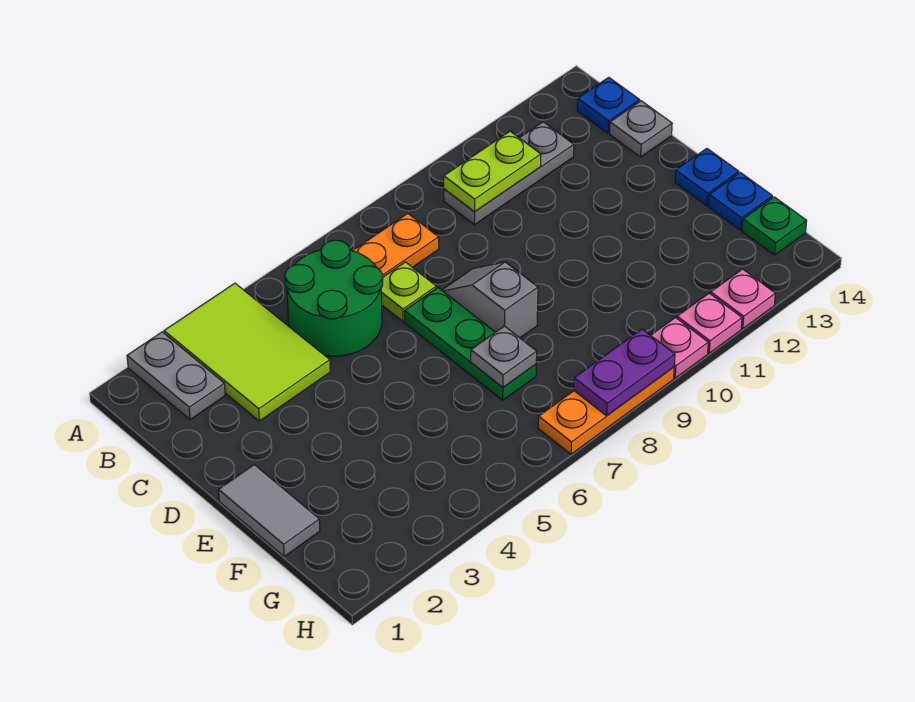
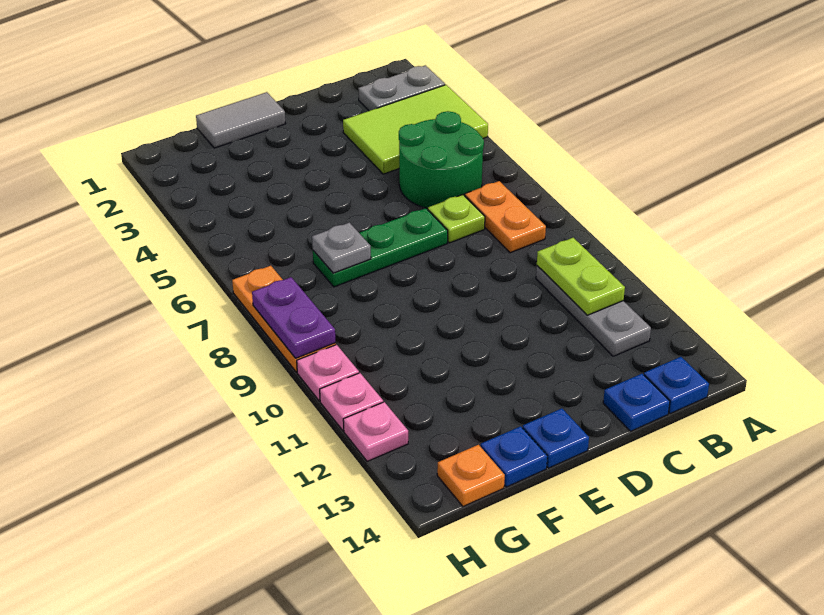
grey plate C14 level 1 -> blue plate C14 level 1
grey slope D8:E8 level 1 top E -> none
green plate G14 level 1 -> orange plate G14 level 1

